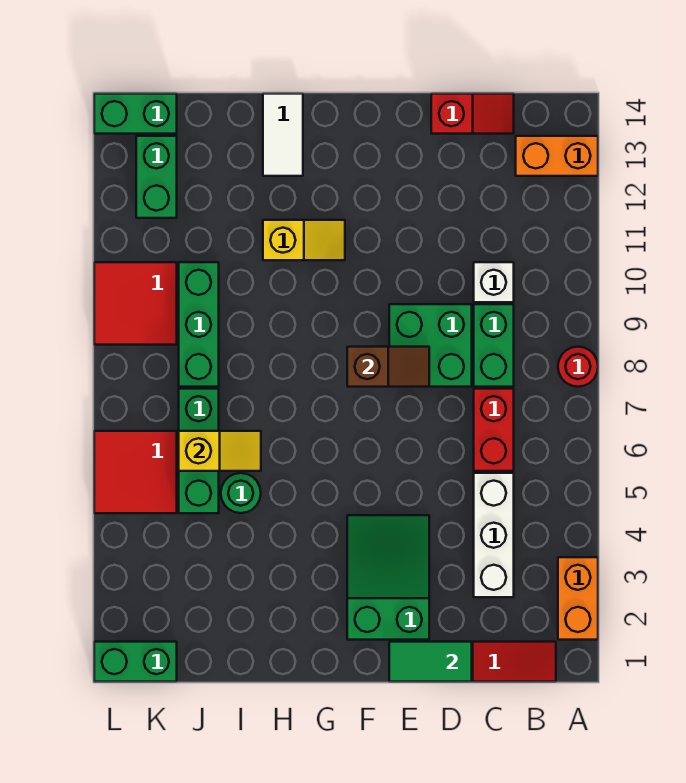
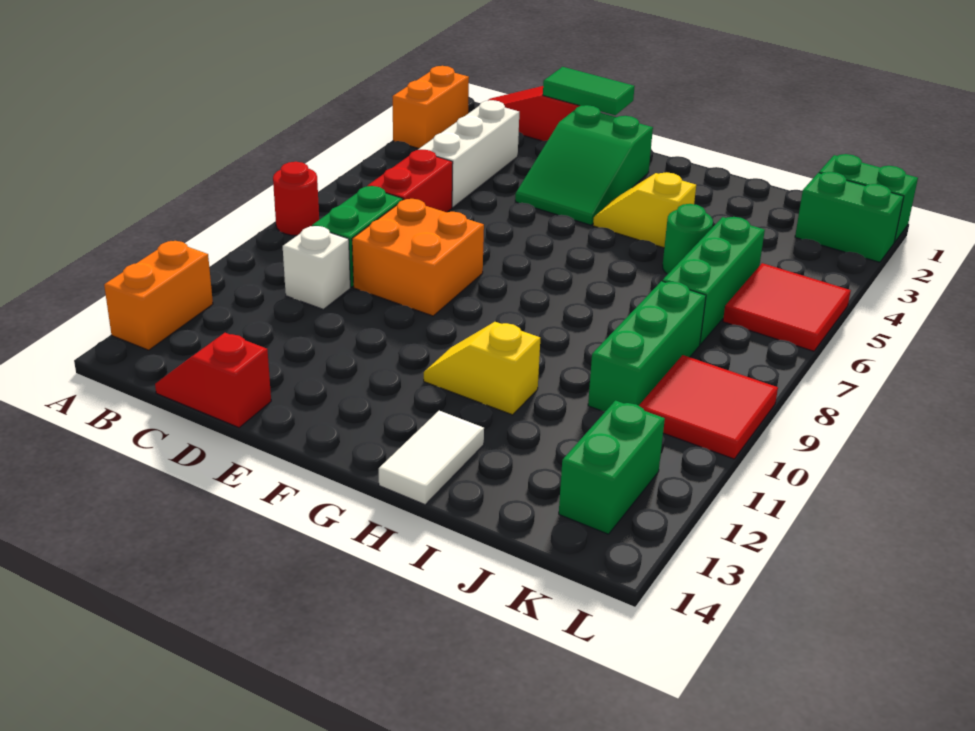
orange brick A13:B13 level 1 -> orange brick A12:A13 level 1
green brick D8:E9 level 1 -> orange brick D8:E9 level 1
brown slope E8:F8 level 2 top F -> none
yellow slope I6:J6 level 2 top J -> yellow slope G4:H4 level 1 top H
green brick K14:L14 level 1 -> green brick K2:L2 level 1

